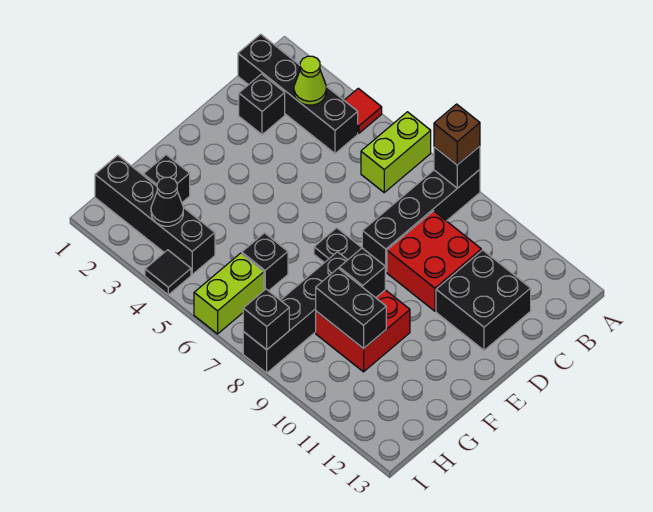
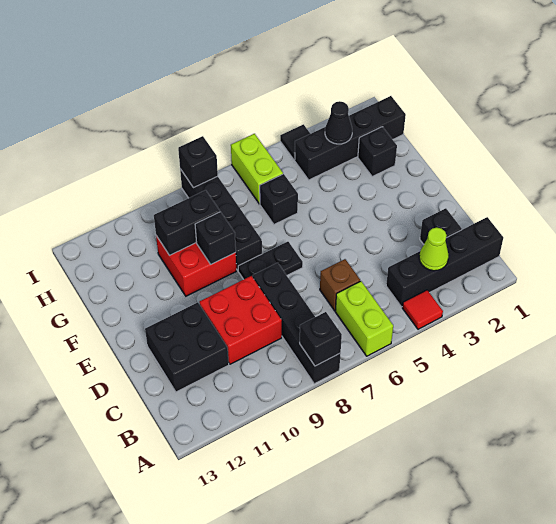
brown brick A8 level 3 -> brown brick C6 level 1

